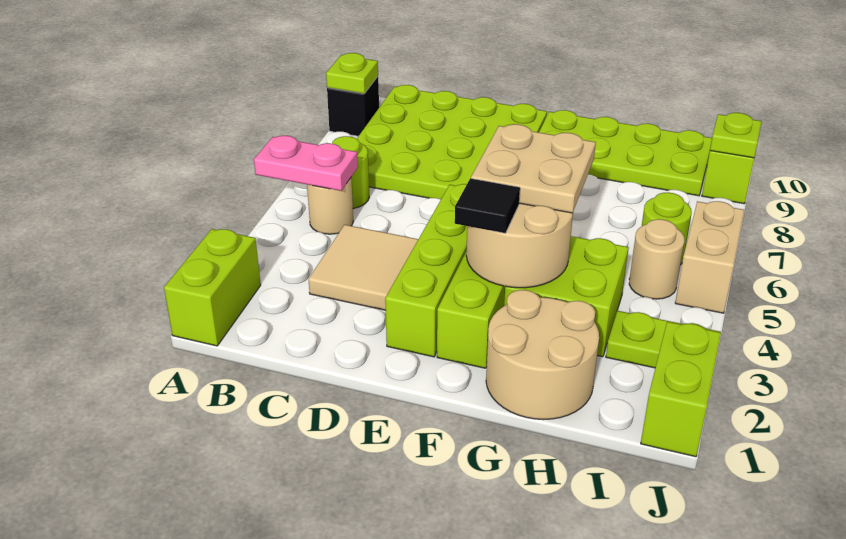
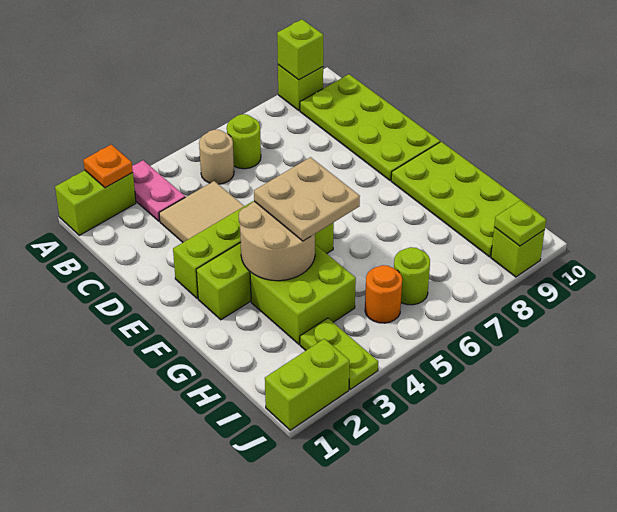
none -> orange plate A2 level 2
pink plate A5:B5 level 2 -> pink plate A3:B3 level 1
black brick A9 level 1 -> lime brick A9 level 1
lime plate A9 level 2 -> lime brick A9 level 2
lime plate B7:E10 level 1 -> lime plate B9:E10 level 1
black tile F3 level 3 -> none
tan round brick G1:H2 level 1 -> none
tan round brick I5 level 1 -> orange round brick I5 level 1
tan brick J5:J6 level 1 -> none

